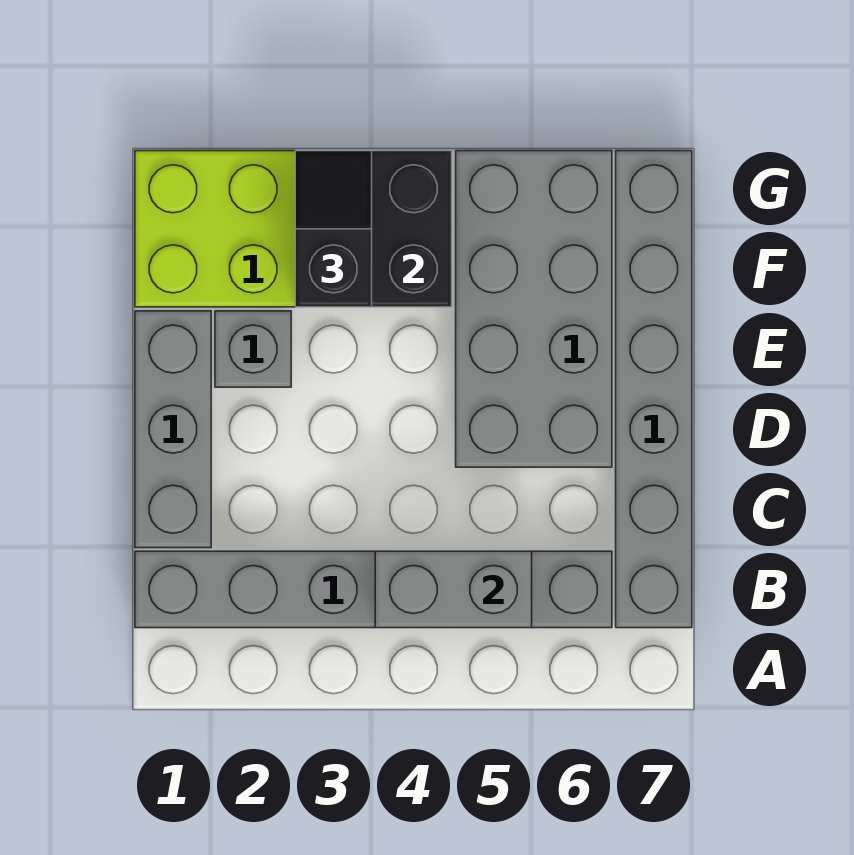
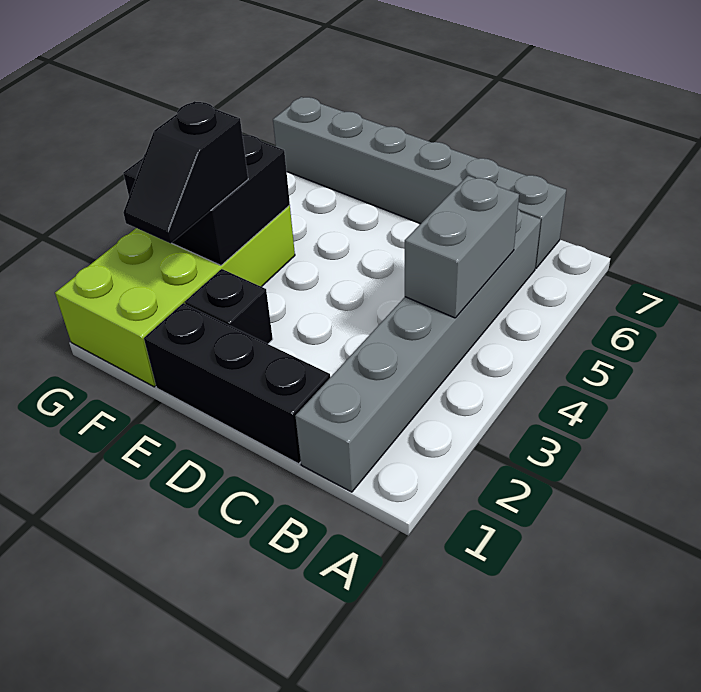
grey brick C1:E1 level 1 -> black brick C1:E1 level 1
grey brick D5:G6 level 1 -> none
grey brick E2 level 1 -> black brick E2 level 1
black slope F3:G3 level 3 top F -> black slope F2:F3 level 3 top 3

